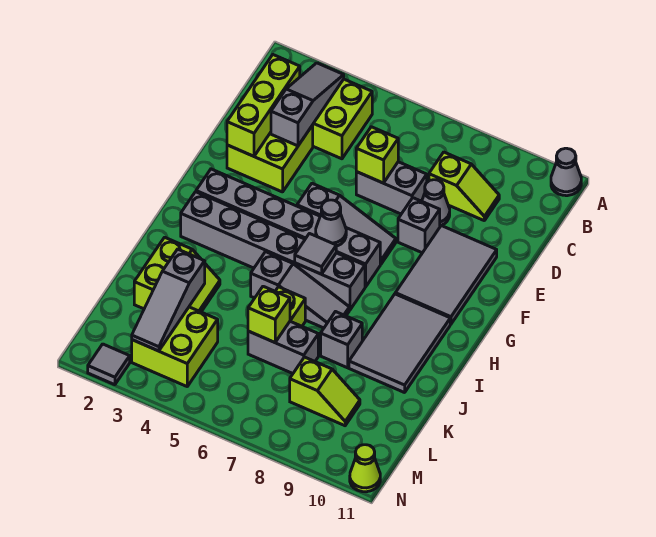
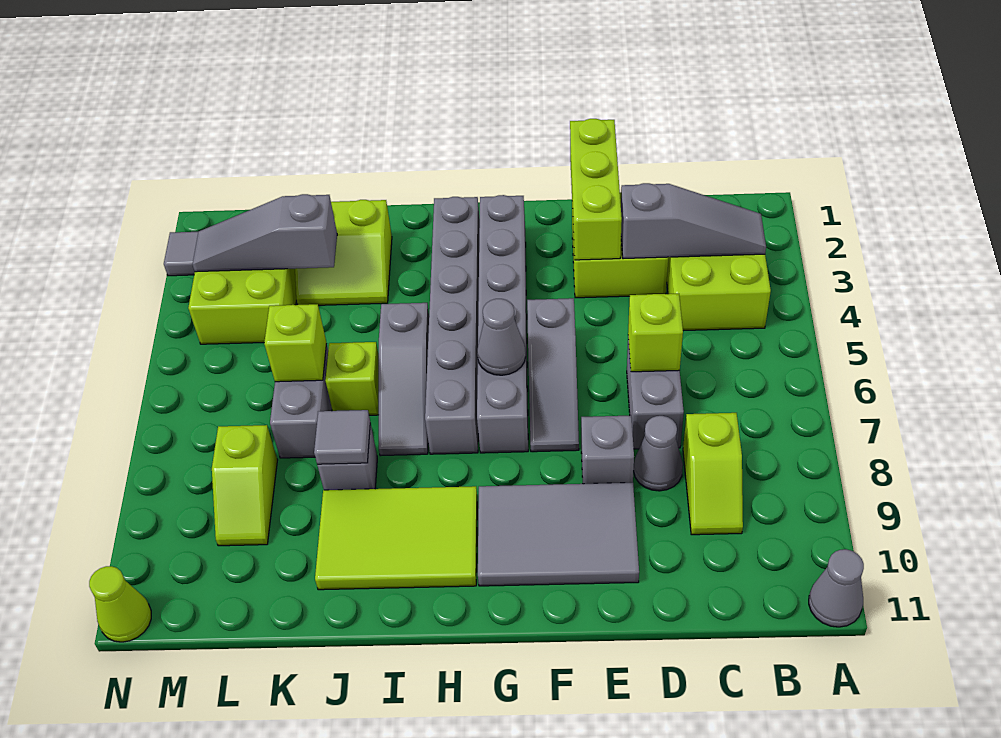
lime brick C2:E2 level 2 -> lime brick E1:E3 level 2
grey tile H6 level 2 -> grey tile J8 level 2
grey tile H9:J10 level 1 -> lime tile H9:J10 level 1

